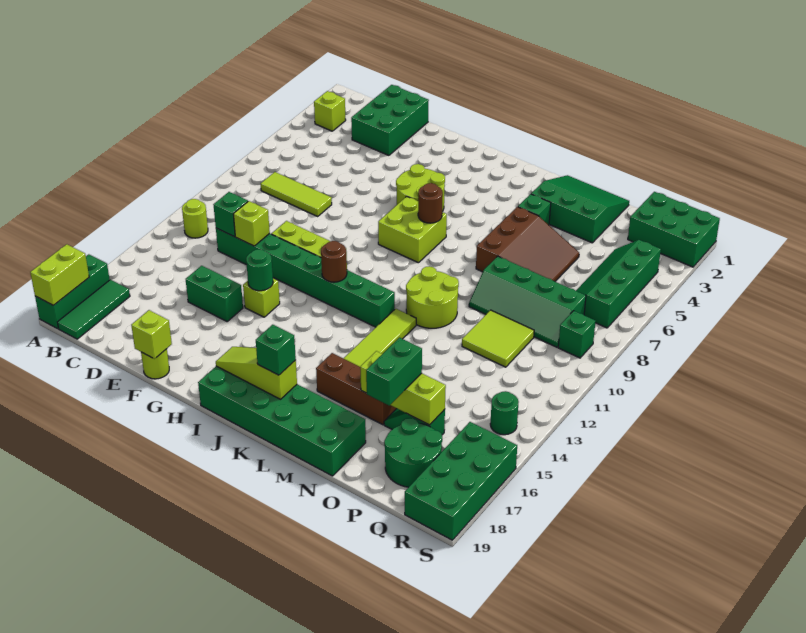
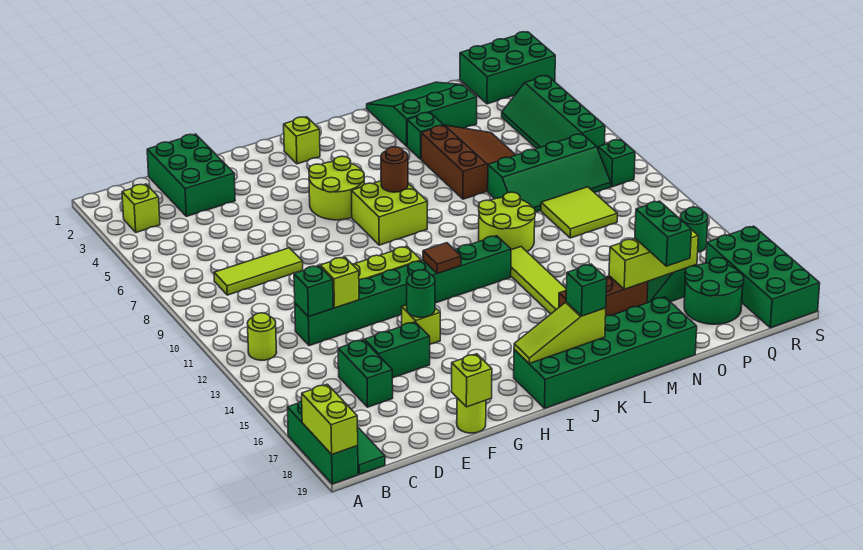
none -> green brick D15:D16 level 1
none -> lime brick I2 level 1
brown round brick I12 level 2 -> brown tile I12 level 2

